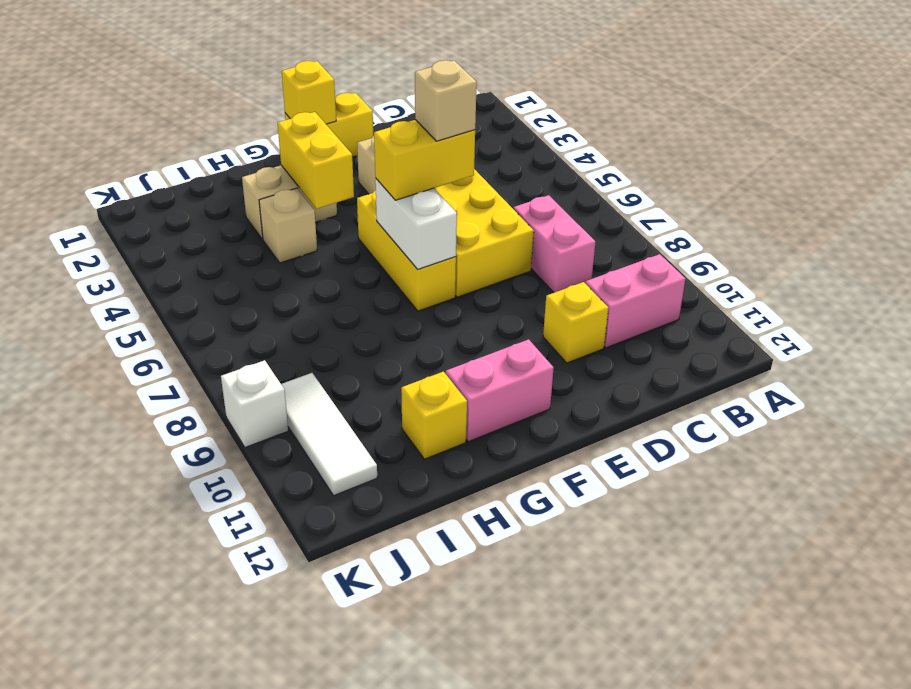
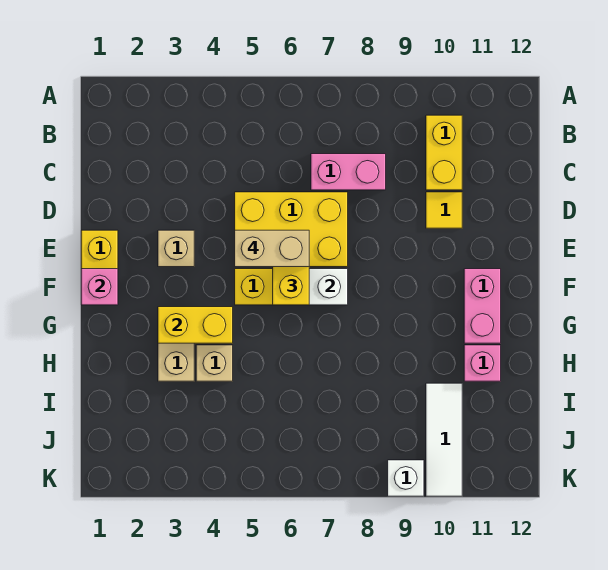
pink brick B10:C10 level 1 -> yellow brick B10:C10 level 1
yellow brick D10 level 1 -> yellow tile D10 level 1
tan brick E6 level 4 -> tan brick E5:E6 level 4
yellow brick F1 level 2 -> pink brick F1 level 2
yellow brick H11 level 1 -> pink brick H11 level 1
white tile J9:J11 level 1 -> white tile I10:K10 level 1

